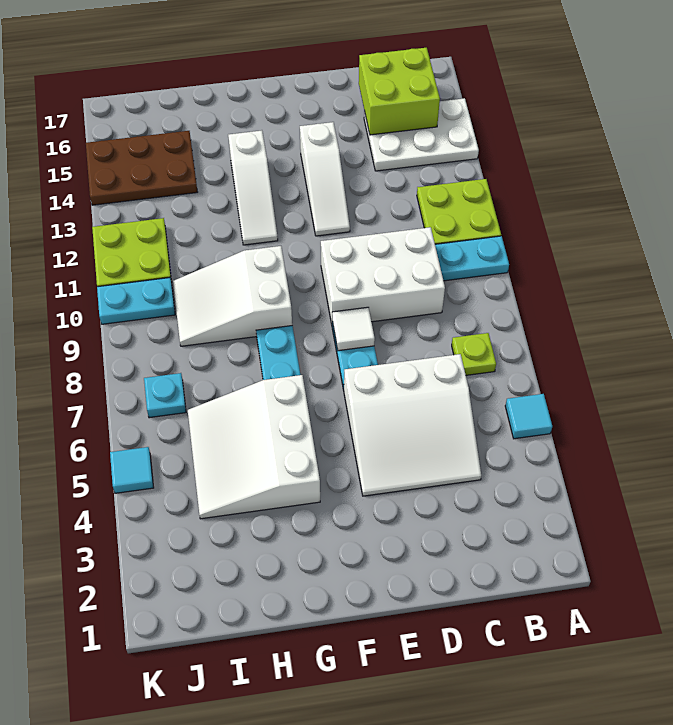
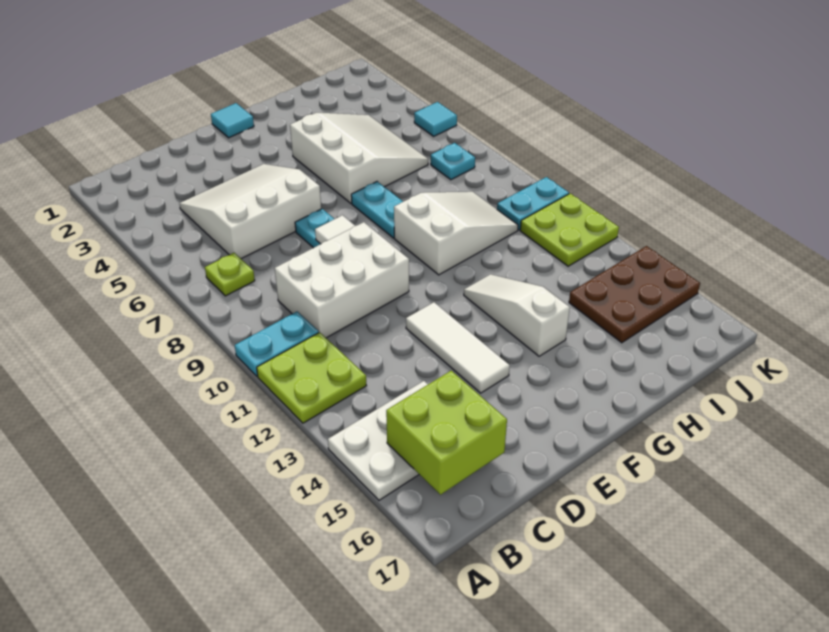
cyan tile A5 level 1 -> cyan tile F1 level 1
white slope E12:E14 level 1 top 14 -> white tile E12:E14 level 1

